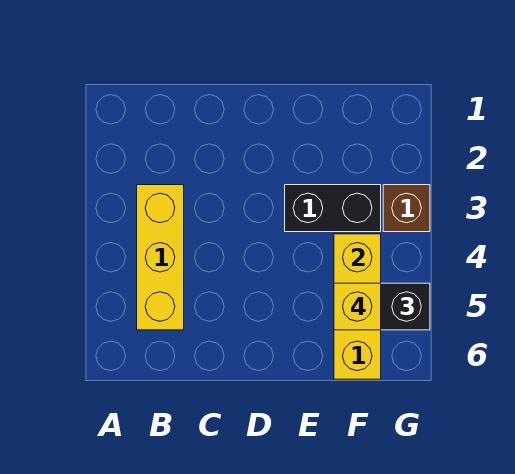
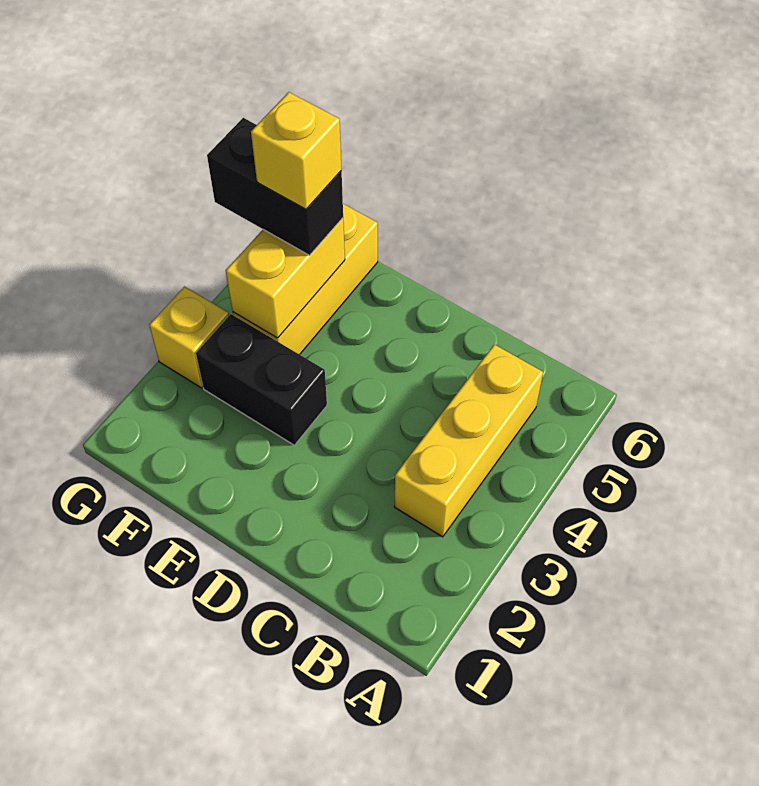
brown brick G3 level 1 -> yellow brick G3 level 1

